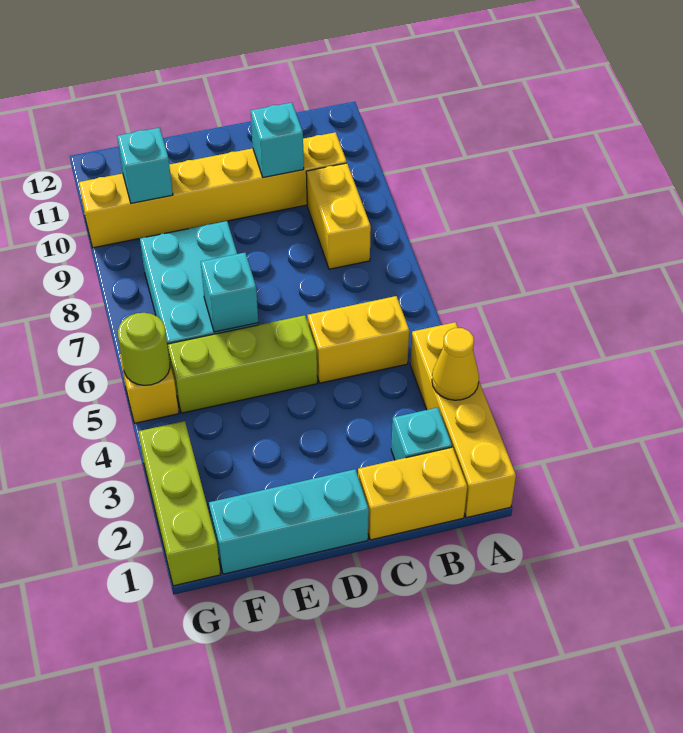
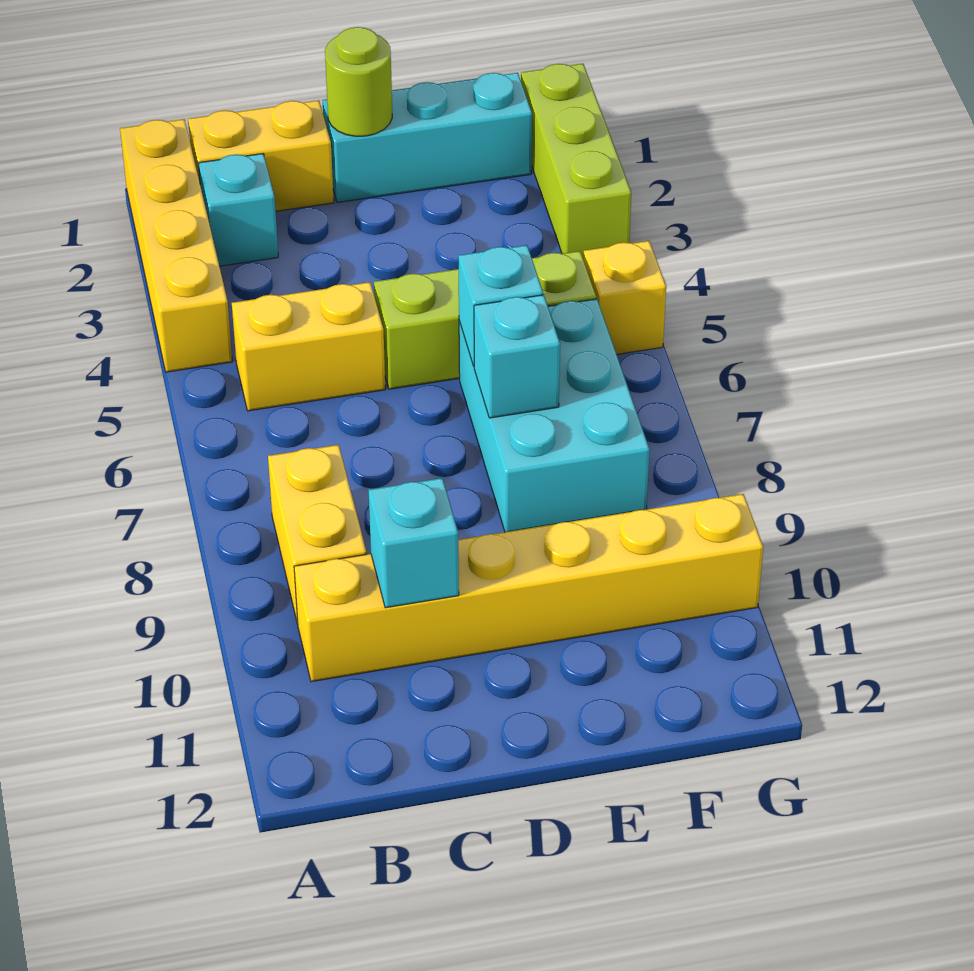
yellow cone A3 level 2 -> none
cyan brick F10 level 2 -> cyan brick E7 level 2
lime round brick G5 level 2 -> lime round brick D1 level 2

